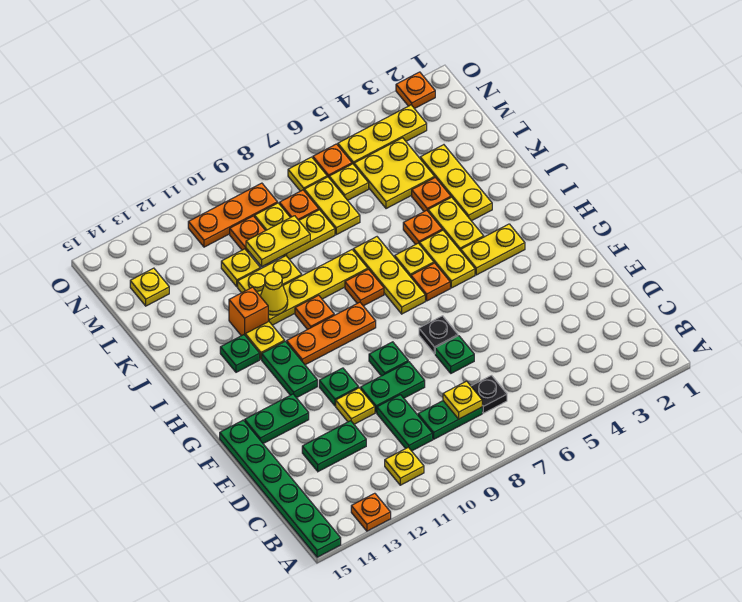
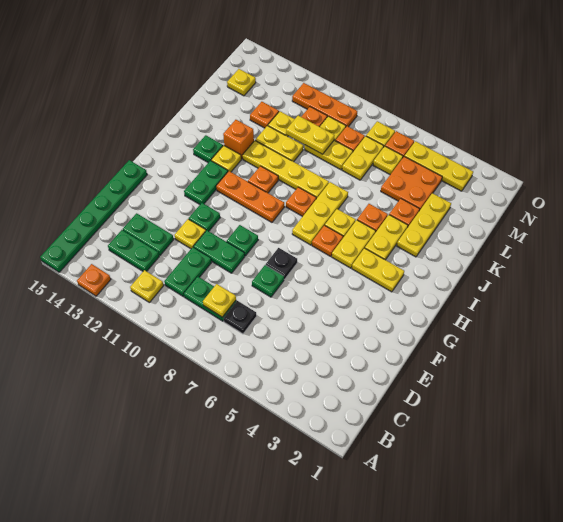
green plate F13:F14 level 1 -> green plate C12:C13 level 1
yellow cone J11 level 2 -> none
yellow plate L4:M5 level 1 -> orange plate L4:M5 level 1
orange plate O2 level 1 -> orange plate L12 level 1

